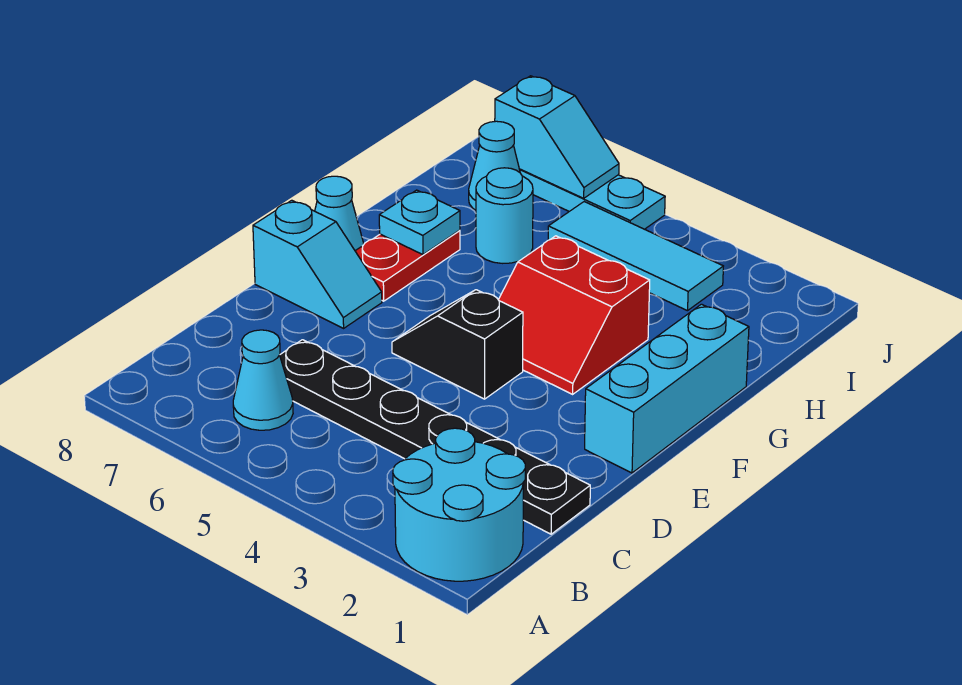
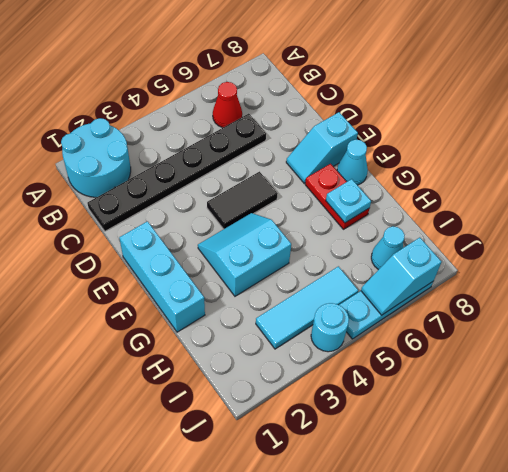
cyan cone B6 level 1 -> red cone B6 level 1
black slope E4:E5 level 1 top 4 -> black tile E4:E5 level 1
red slope F3:G4 level 1 top G -> cyan slope F3:G4 level 1 top G
cyan round brick H6 level 1 -> cyan round brick J4 level 1

